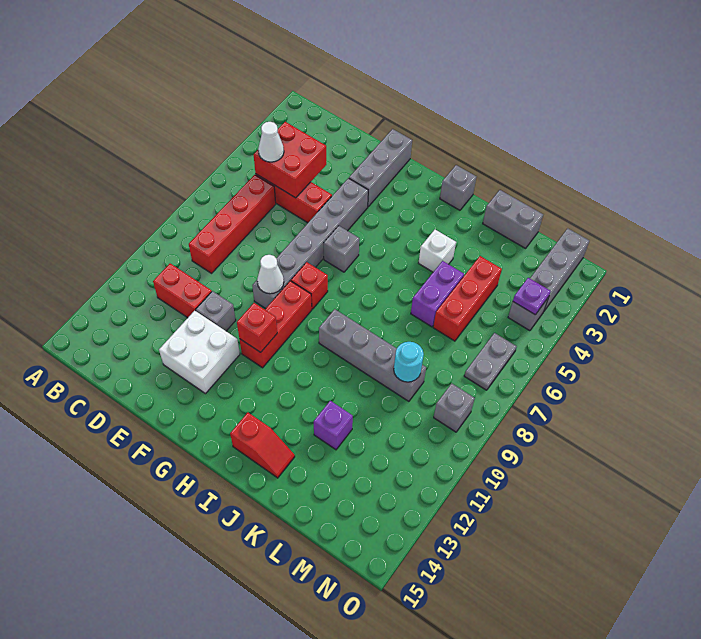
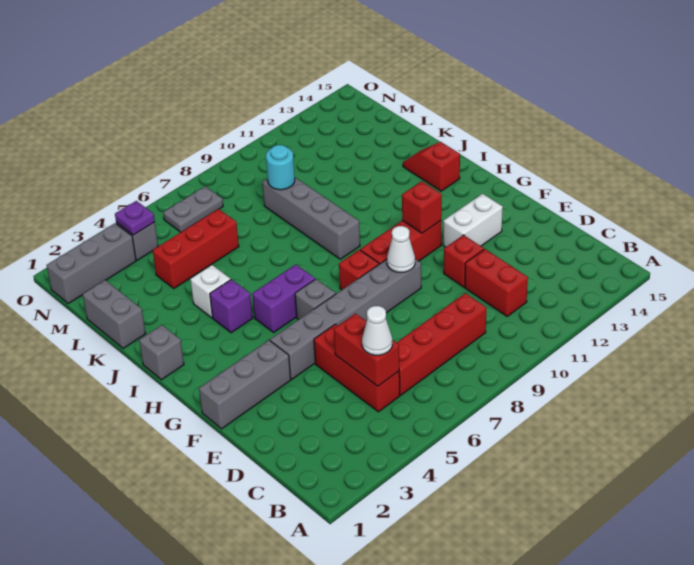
red brick C4:D5 level 2 -> red brick C5:D5 level 2
grey brick E11 level 1 -> red brick E11 level 1
white brick E12:F13 level 1 -> white brick F12:F13 level 1
purple brick K5:K6 level 1 -> purple brick H5:H6 level 1
purple brick K12 level 1 -> purple brick I4 level 1
grey brick N9 level 1 -> none

